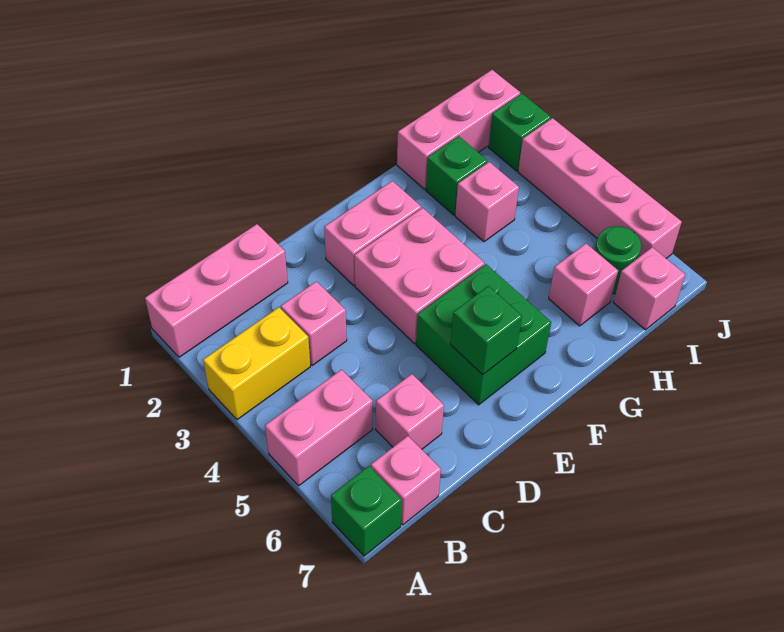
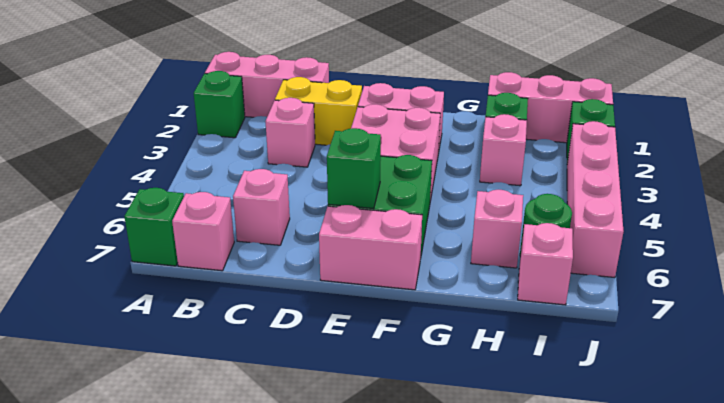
none -> green brick A2 level 1
yellow brick A3:B3 level 1 -> yellow brick C2:D2 level 1
pink brick A5:B5 level 1 -> pink brick E7:F7 level 1

